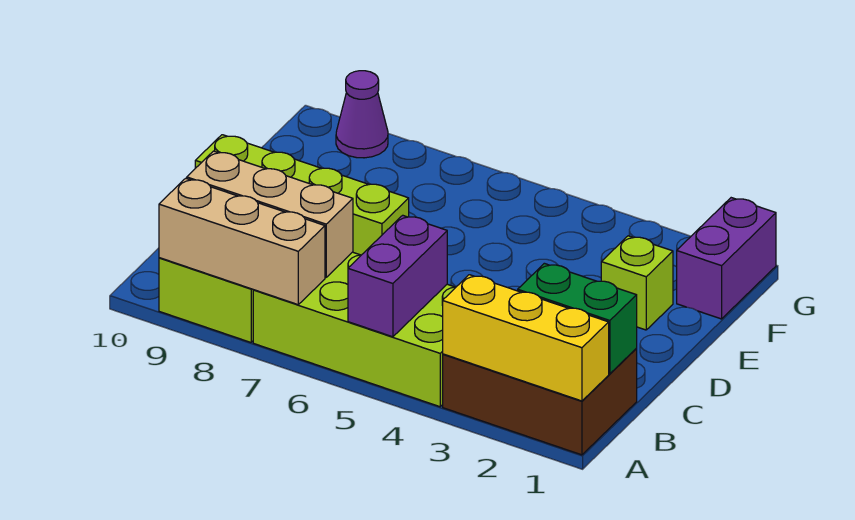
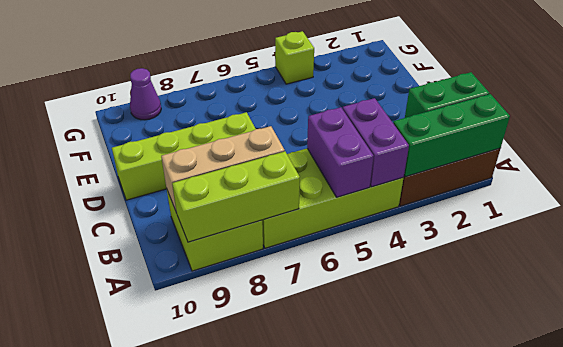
yellow brick A1:A3 level 2 -> green brick A1:A3 level 2
tan brick A7:A9 level 2 -> lime brick A7:A9 level 2
lime brick E2 level 1 -> lime brick G4 level 1
purple brick F1:G1 level 1 -> purple brick A4:B4 level 2

